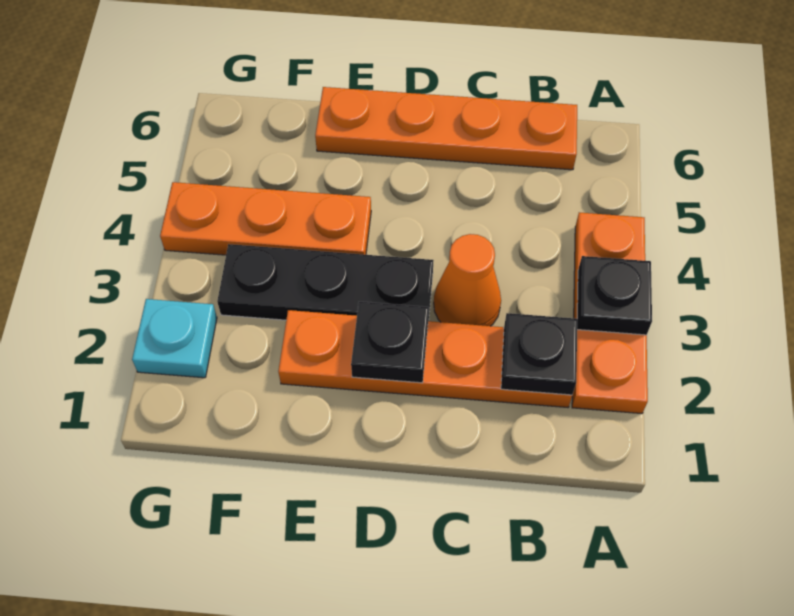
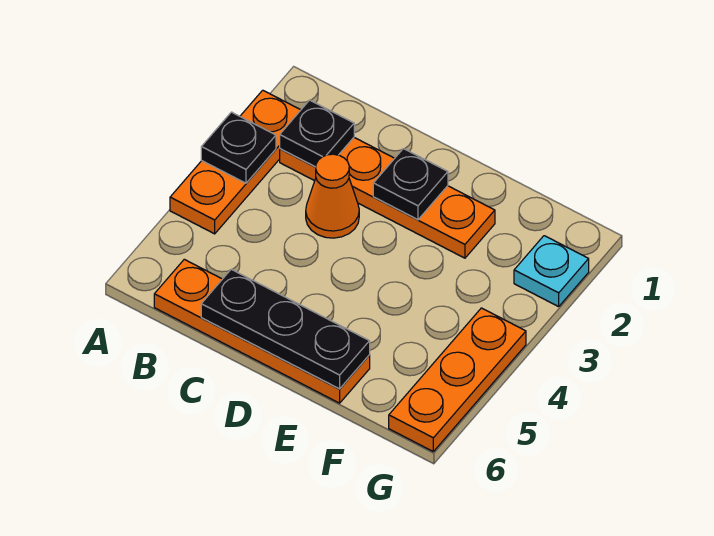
black plate D3:F3 level 1 -> black plate C6:E6 level 2
orange plate E4:G4 level 1 -> orange plate G4:G6 level 1

